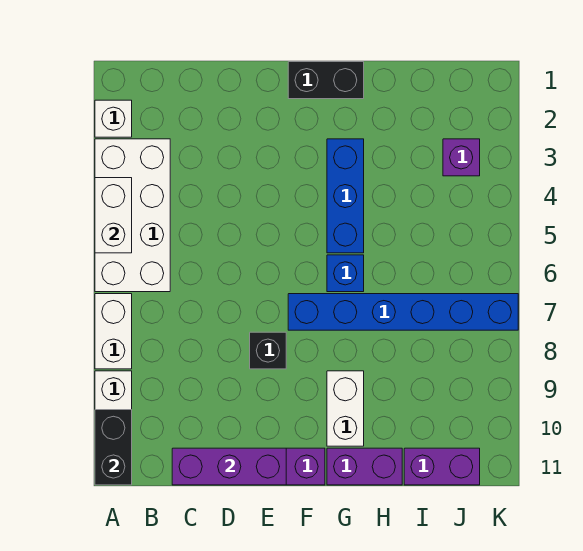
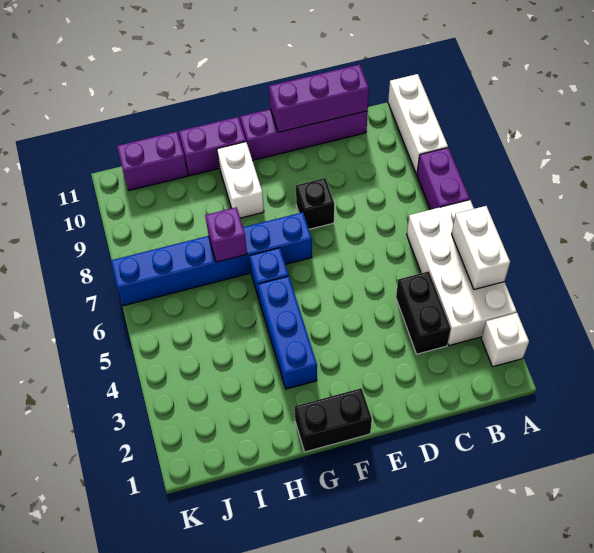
white brick A7:A8 level 1 -> purple brick A7:A8 level 1
black brick A10:A11 level 2 -> black brick C3:C4 level 1
purple brick J3 level 1 -> purple brick H7 level 2

